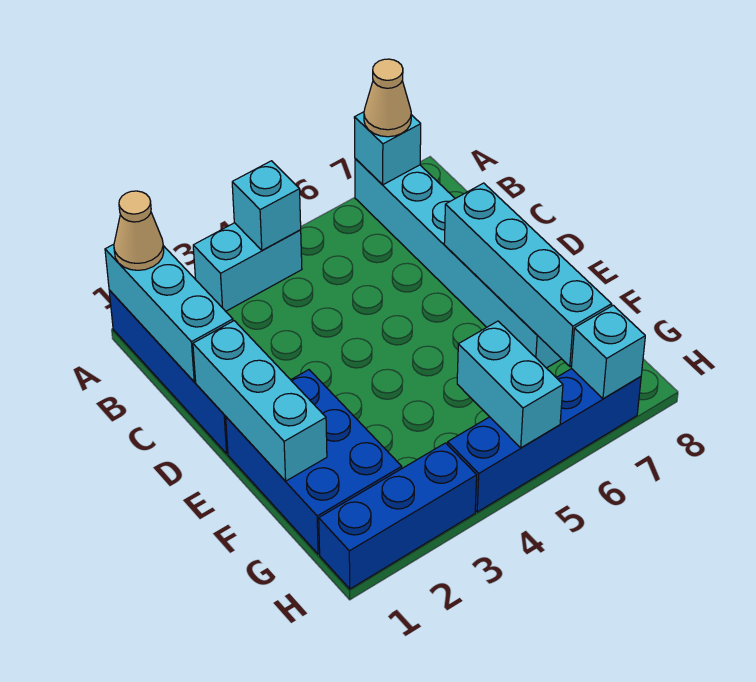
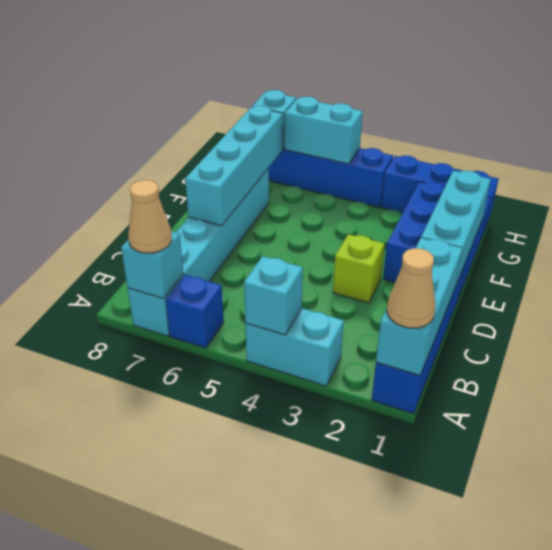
none -> blue brick A6 level 1
none -> lime brick D3 level 1
cyan brick G5:H5 level 2 -> cyan brick H5:H6 level 2

